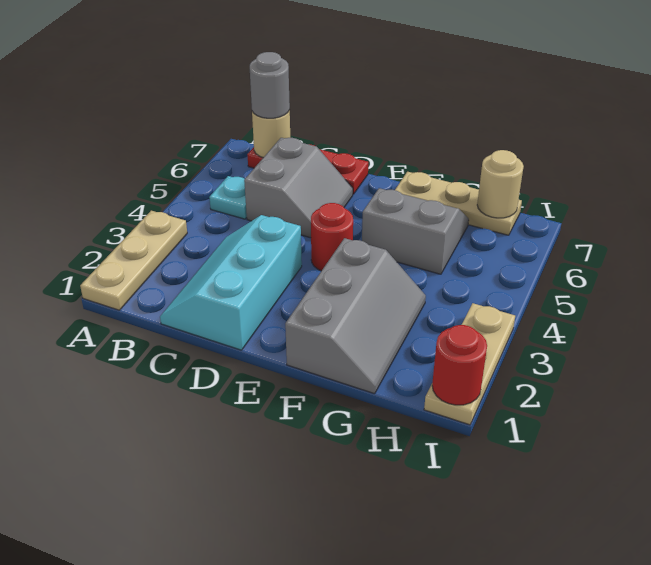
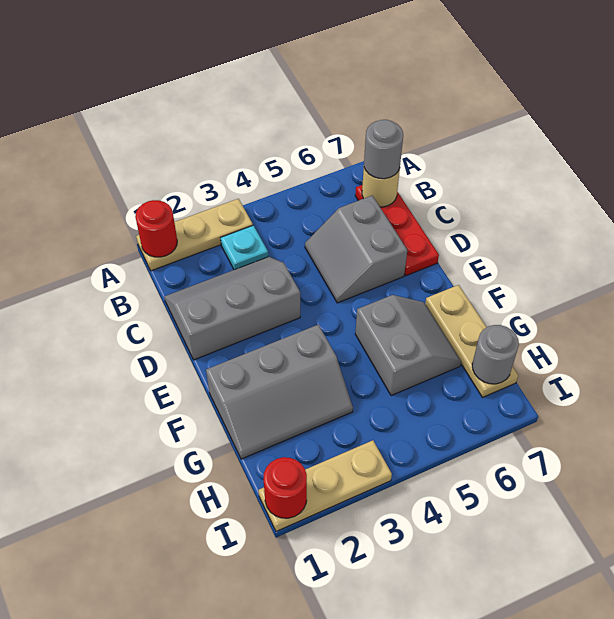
cyan plate B5 level 1 -> cyan plate B3 level 1
cyan slope C1:D3 level 1 top D -> grey slope C1:D3 level 1 top D
grey slope C5:D6 level 1 top C -> grey slope C5:D6 level 1 top 6
red round brick E4 level 1 -> red round brick A1 level 2
tan round brick H7 level 2 -> grey round brick H7 level 2

